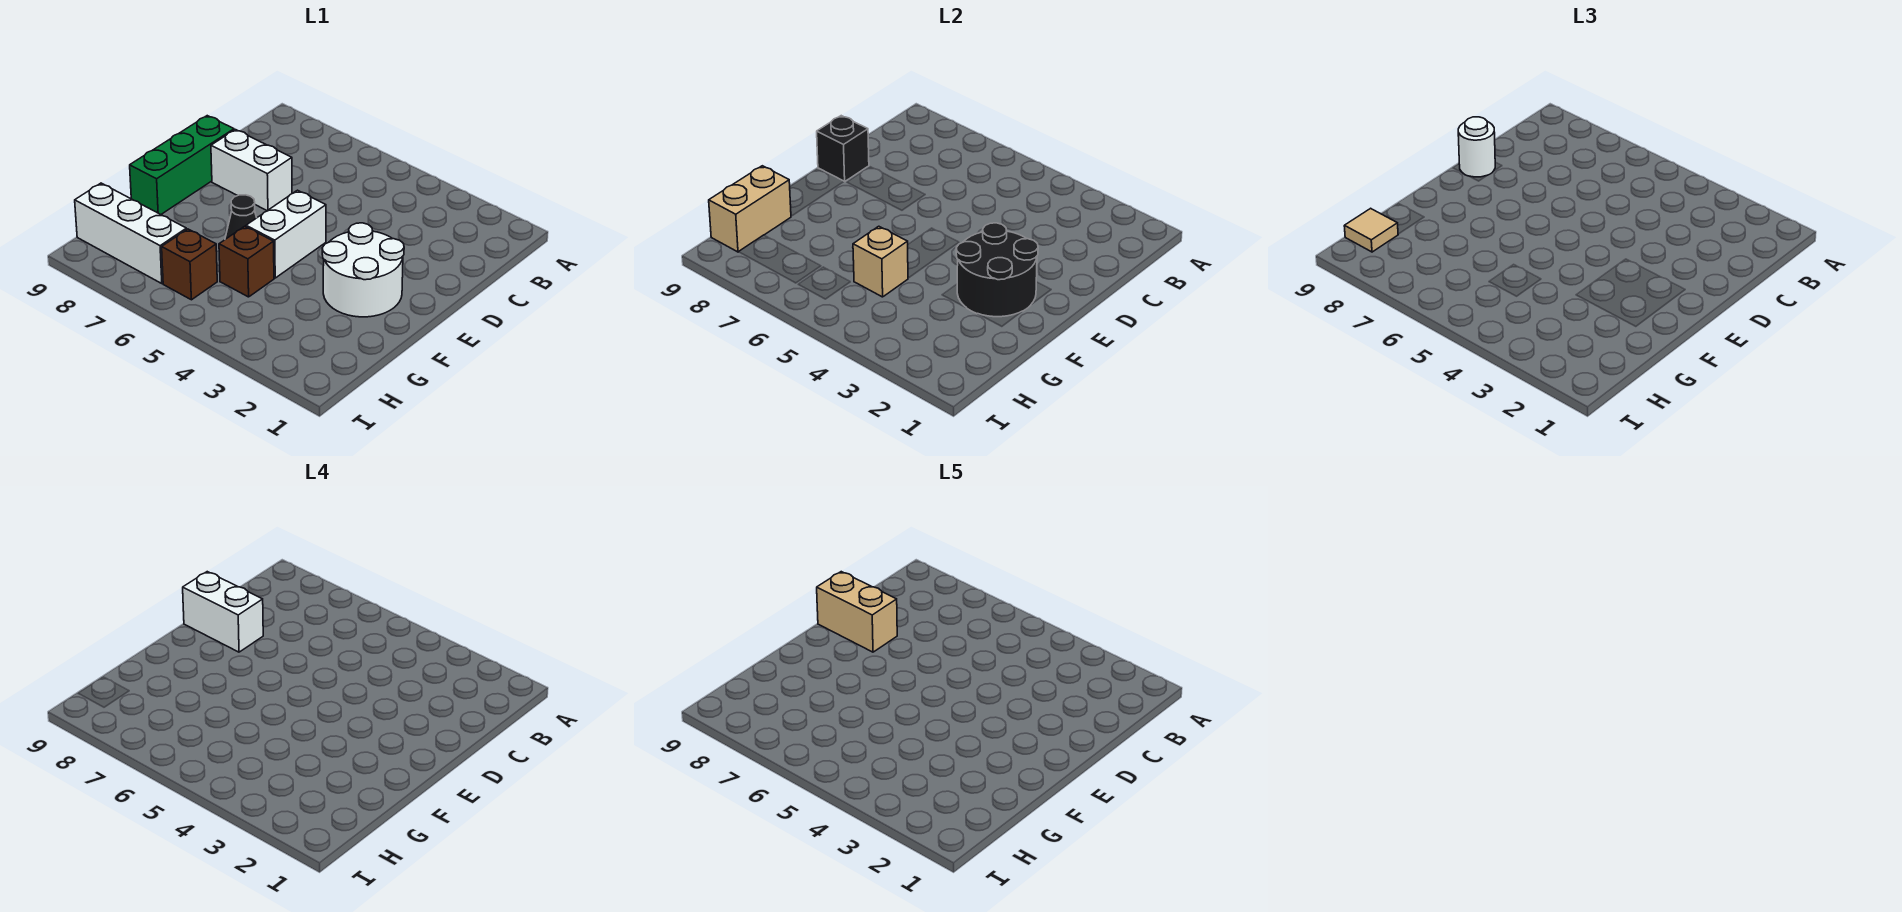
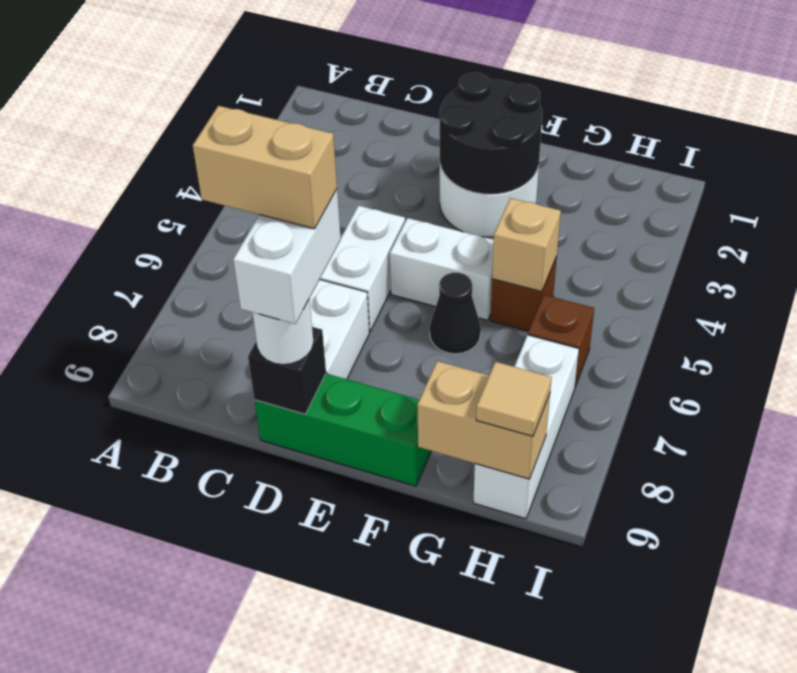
none -> white brick D5:D6 level 1
tan brick D8:D9 level 5 -> tan brick C8:D8 level 5

